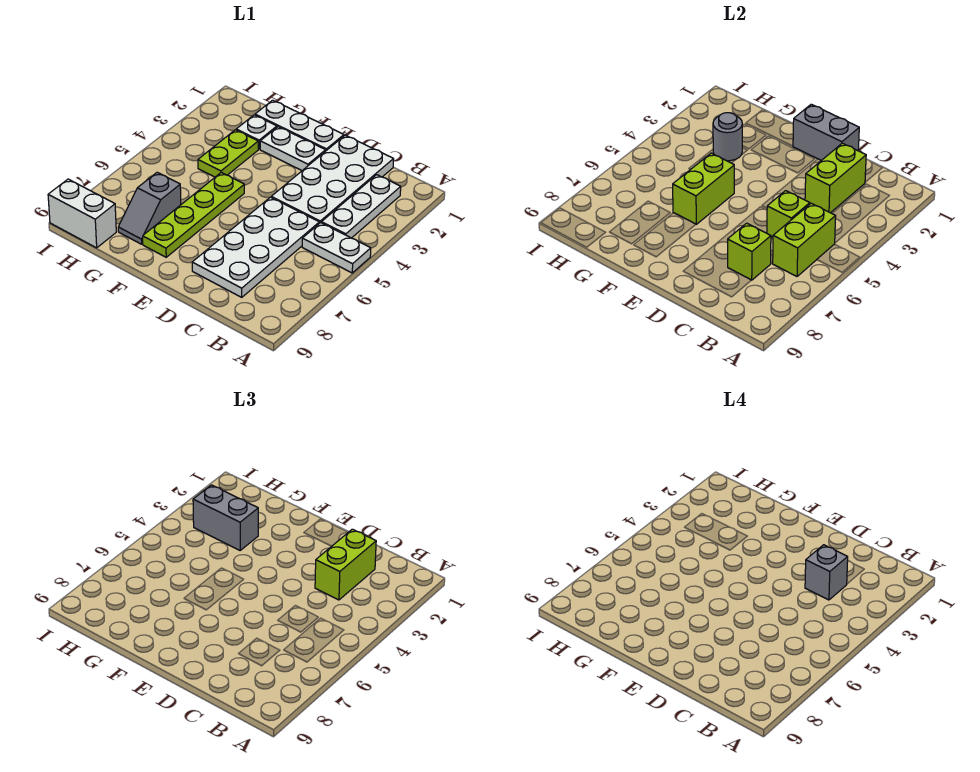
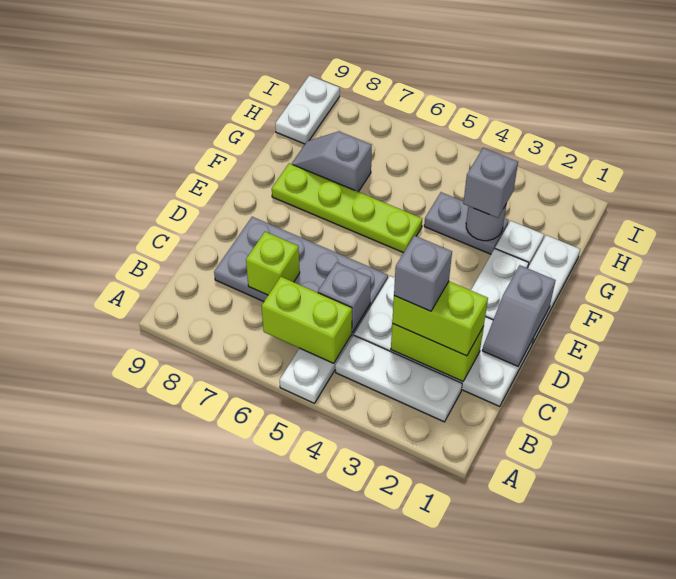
white plate C5:D8 level 1 -> grey plate C5:D8 level 1
lime brick C5 level 2 -> grey brick C5 level 2
grey brick D1:E1 level 2 -> grey slope D1:E1 level 2 top E
lime brick F5:F6 level 2 -> none
lime plate G3:G4 level 1 -> grey plate G3:G4 level 1
grey brick G3:H3 level 3 -> grey brick G3 level 3
white brick H9:I9 level 1 -> white plate H9:I9 level 1

